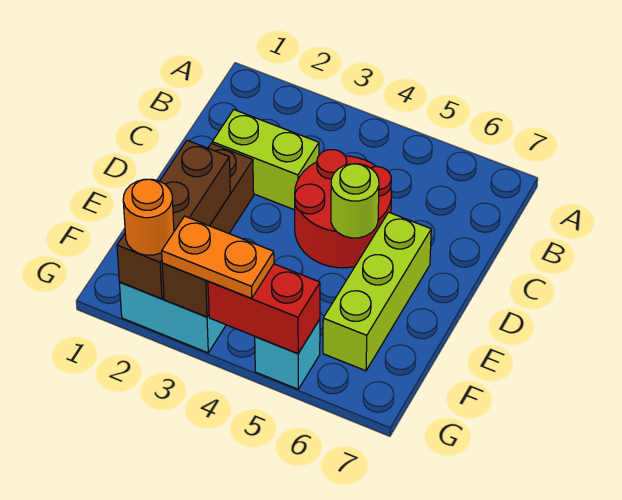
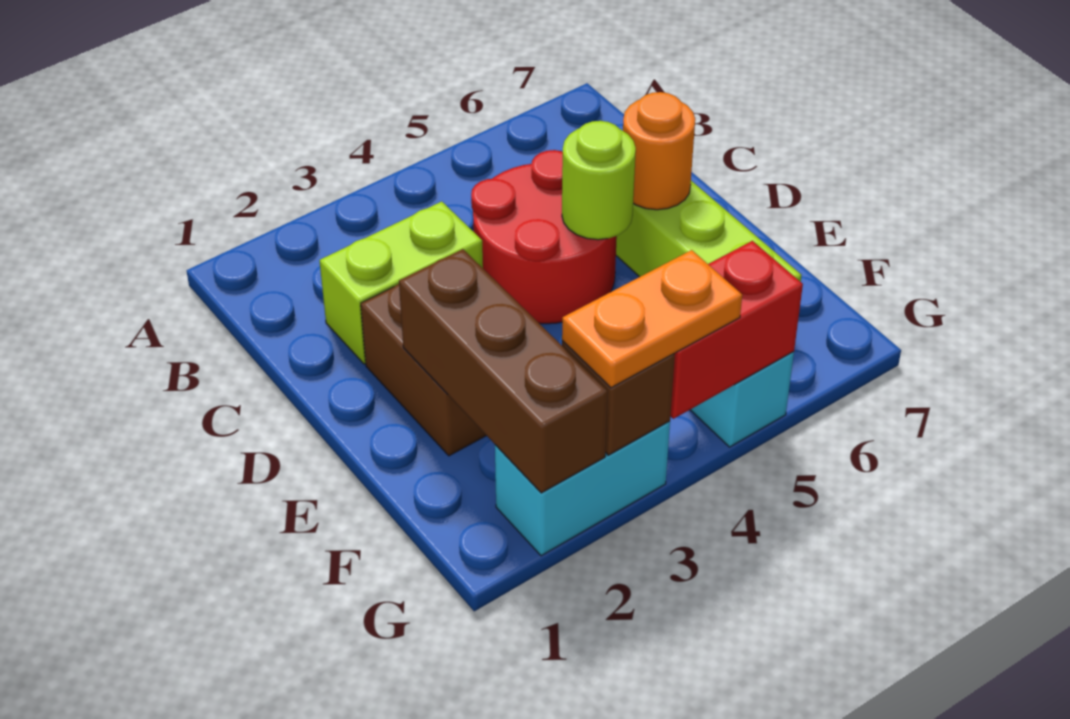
orange round brick G2 level 3 -> orange round brick D6 level 2

